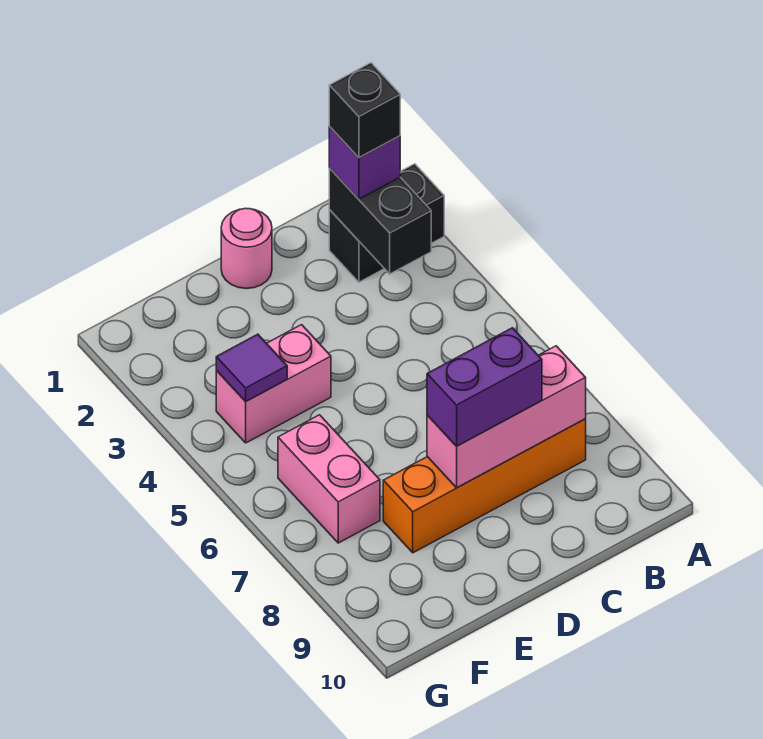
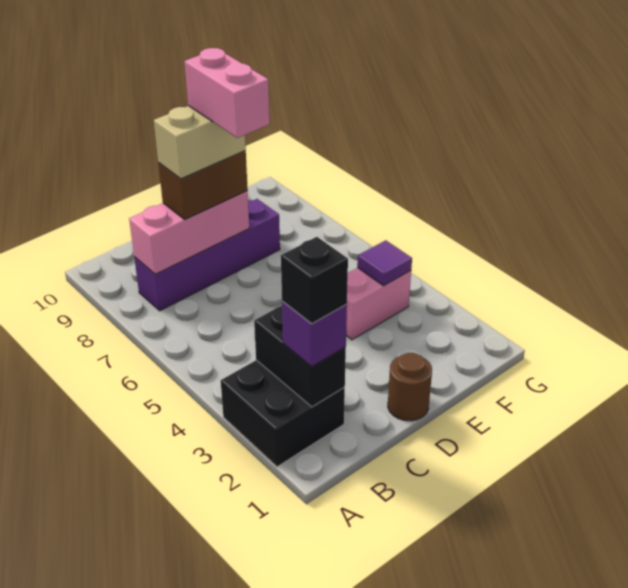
black brick A2:B2 level 1 -> black brick A2:B3 level 1
orange brick B8:E8 level 1 -> purple brick B8:E8 level 1
purple brick C8:D8 level 3 -> brown brick C8:D8 level 3
none -> tan brick C8:D8 level 4
pink round brick D1 level 1 -> brown round brick D1 level 1
pink brick F6:F7 level 1 -> pink brick D7:D8 level 5

